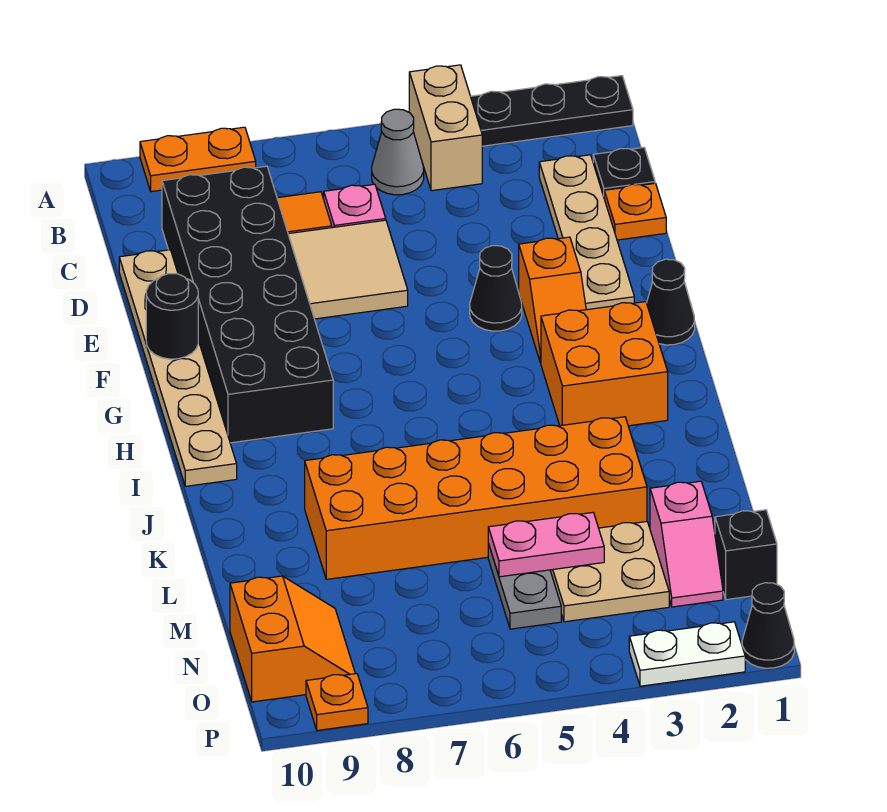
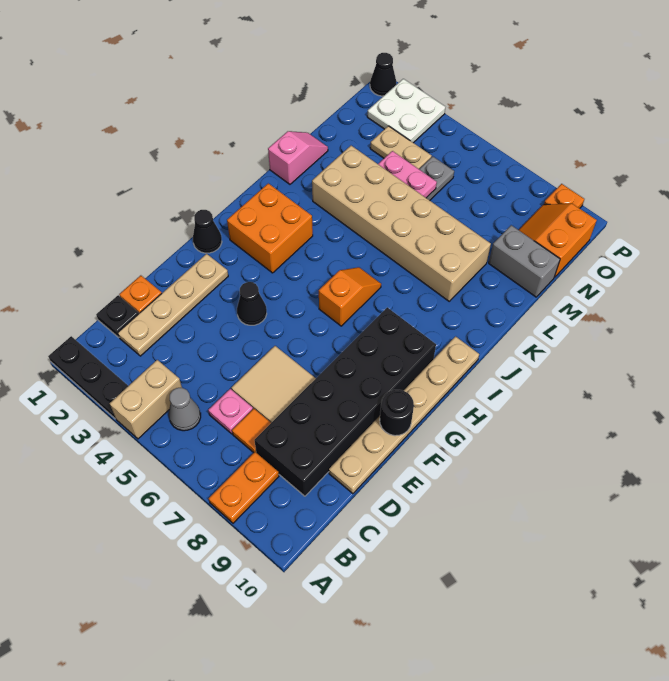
orange plate A8:A9 level 1 -> orange plate A8:B8 level 1
orange slope F3:G3 level 1 top F -> orange slope H6:I6 level 1 top H
orange brick K3:L8 level 1 -> tan brick K3:L8 level 1
pink slope M2:N2 level 1 top M -> pink slope K1:L1 level 1 top K
tan plate M3:N4 level 1 -> tan plate N3:N4 level 1
none -> grey brick M9:M10 level 1
black brick N1 level 1 -> none
white plate P2:P3 level 1 -> white plate O2:P3 level 1

